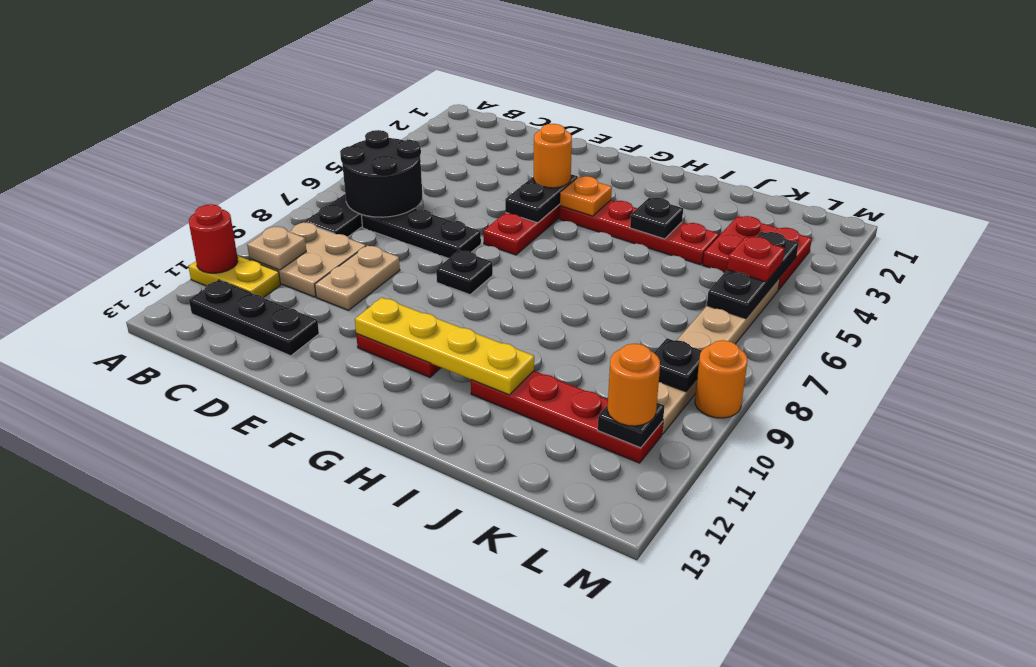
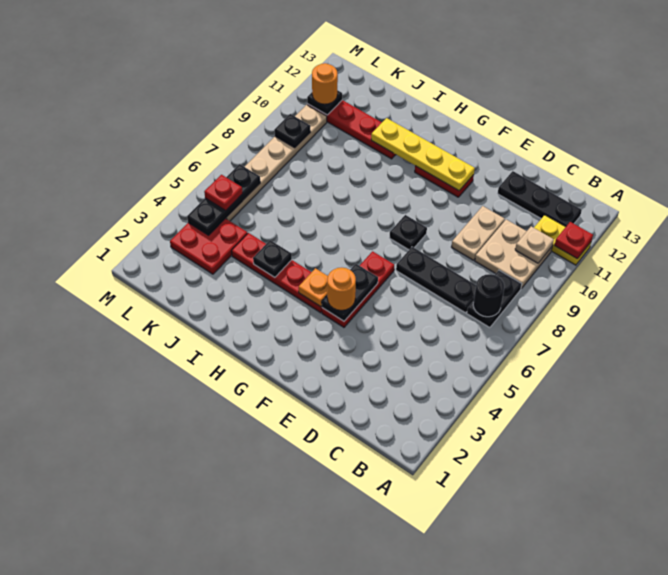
red round brick A11 level 2 -> red plate A11 level 2
black round brick B6:C7 level 2 -> black round brick B7 level 2
orange round brick M9 level 1 -> none

